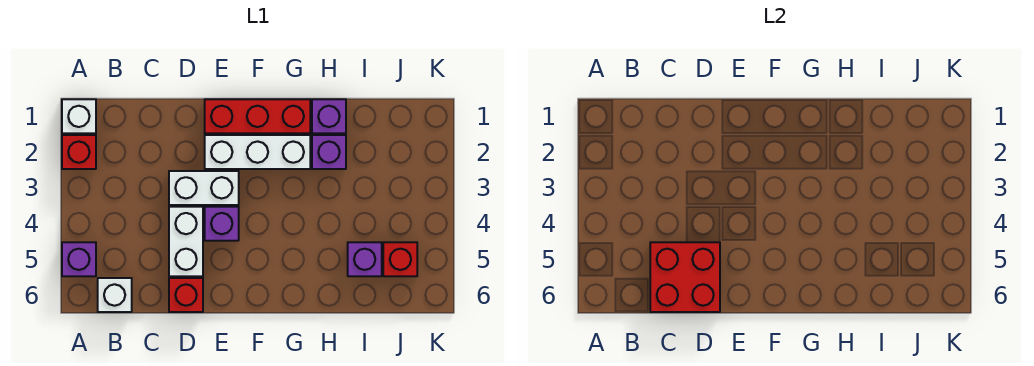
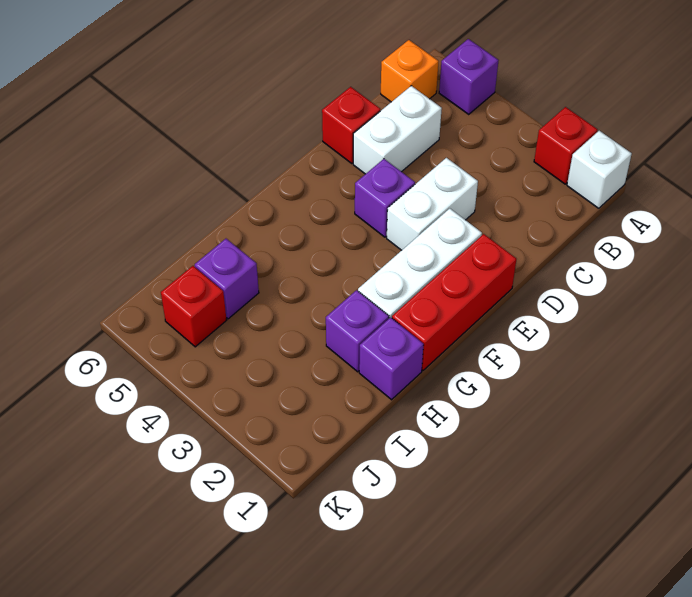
white brick B6 level 1 -> orange brick B6 level 1
red brick C5:D6 level 2 -> none
white brick D4:D5 level 1 -> white brick C5:D5 level 1

